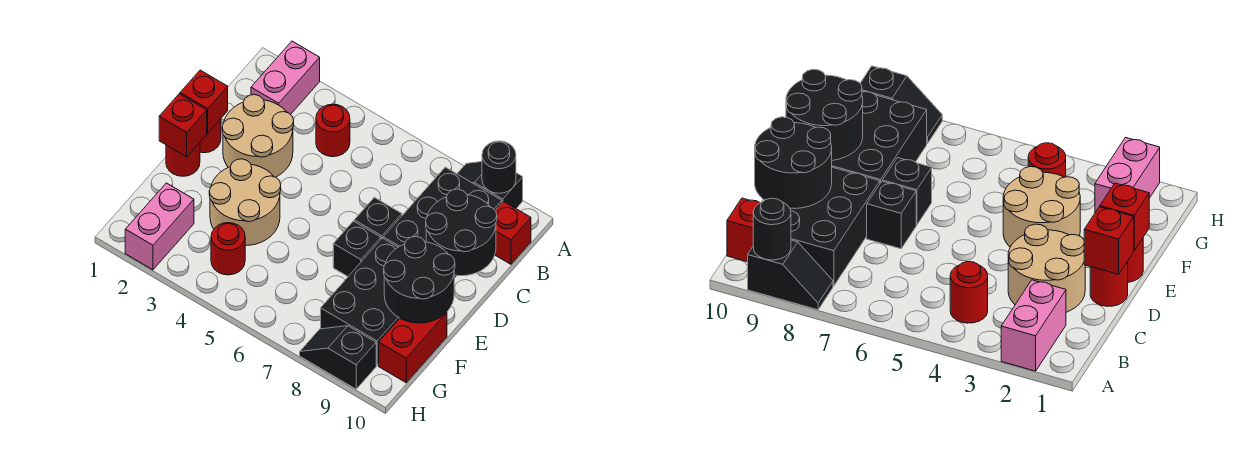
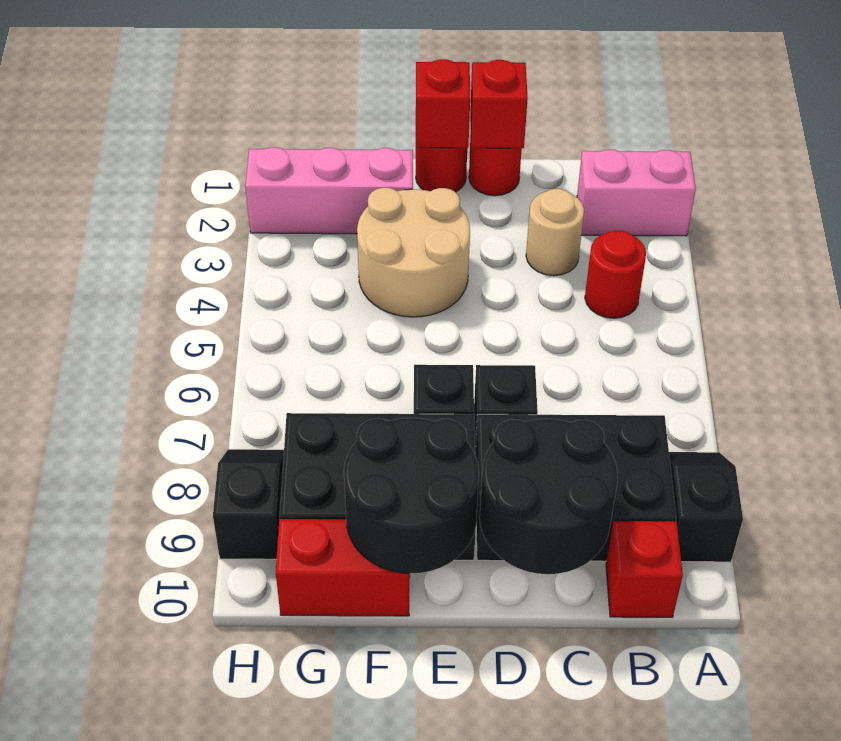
black round brick A9 level 2 -> none
tan round brick C2:D3 level 1 -> tan round brick C3 level 1
pink brick G2:H2 level 1 -> pink brick F2:H2 level 1
red round brick G4 level 1 -> none

